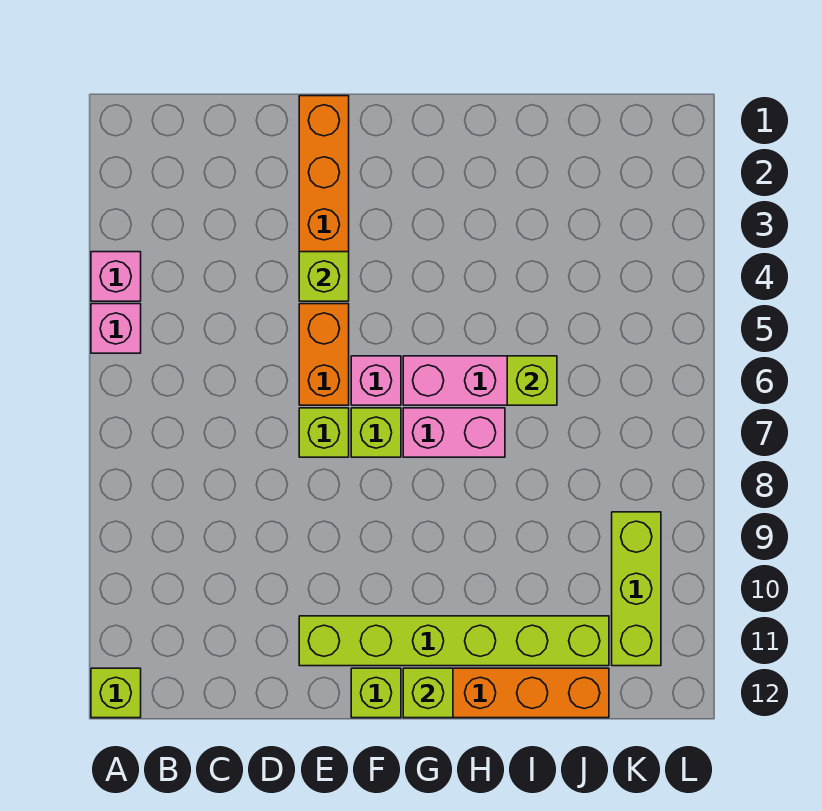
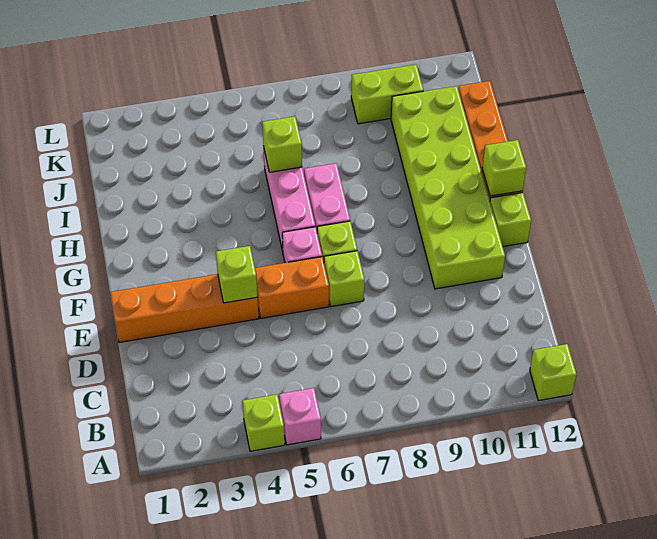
pink brick A4 level 1 -> lime brick A4 level 1
lime brick E11:J11 level 1 -> lime brick E10:J11 level 1
lime brick K9:K11 level 1 -> lime brick K9:K10 level 1

